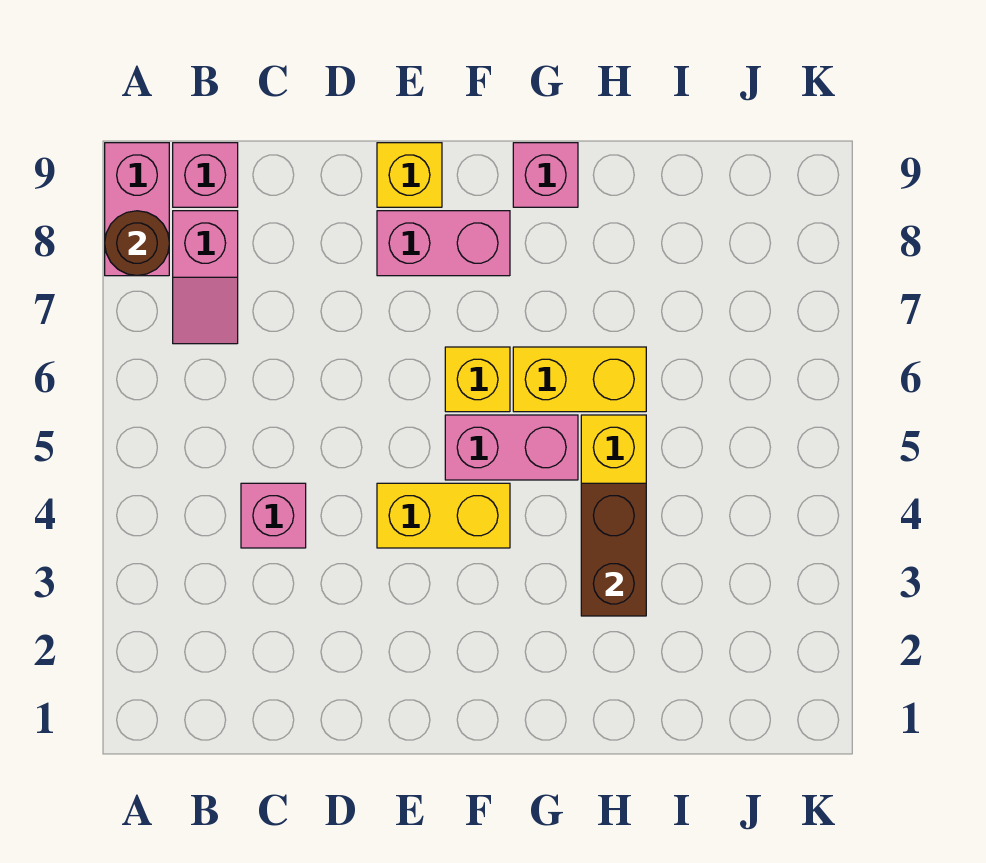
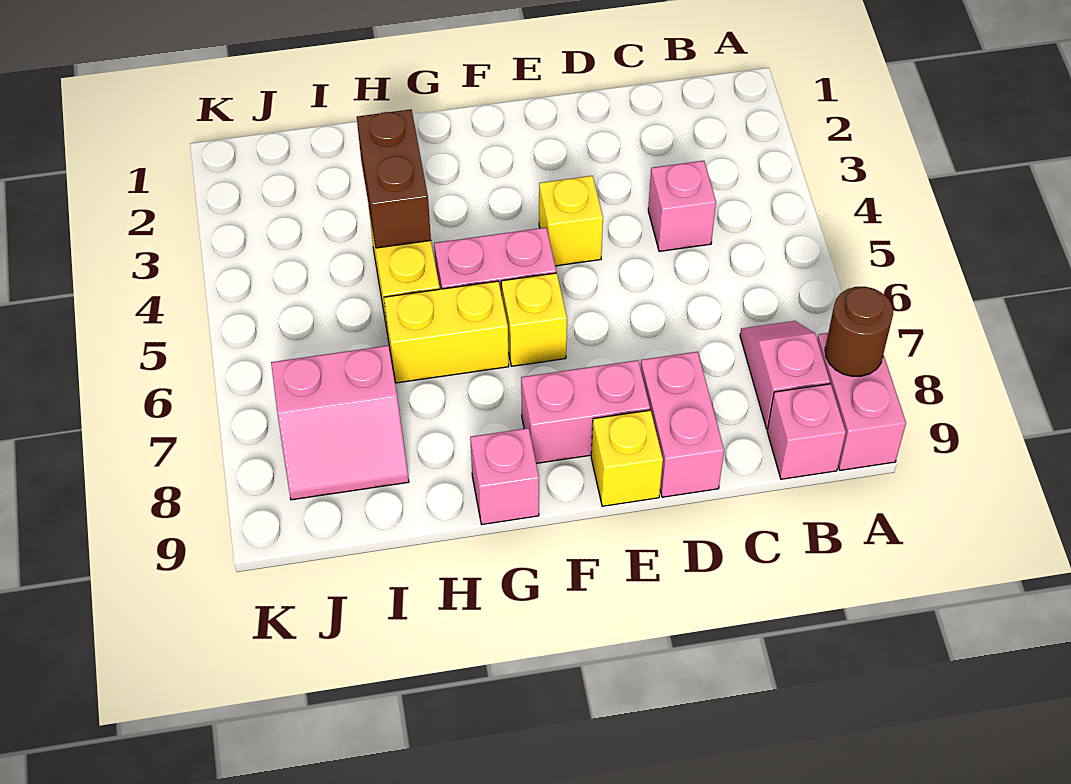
none -> pink brick D8:D9 level 1
yellow brick E4:F4 level 1 -> yellow brick E4 level 1
none -> pink slope I7:J8 level 1 top 7

